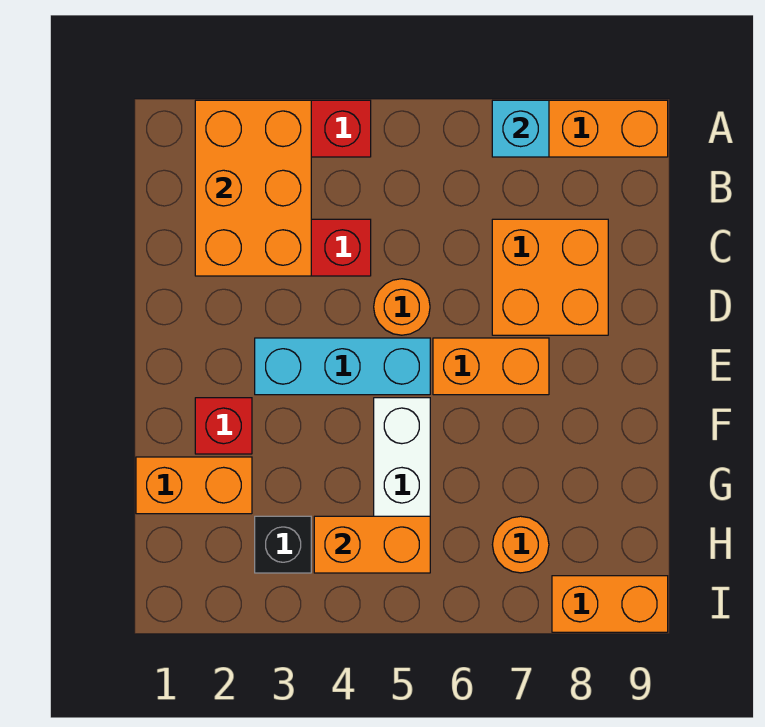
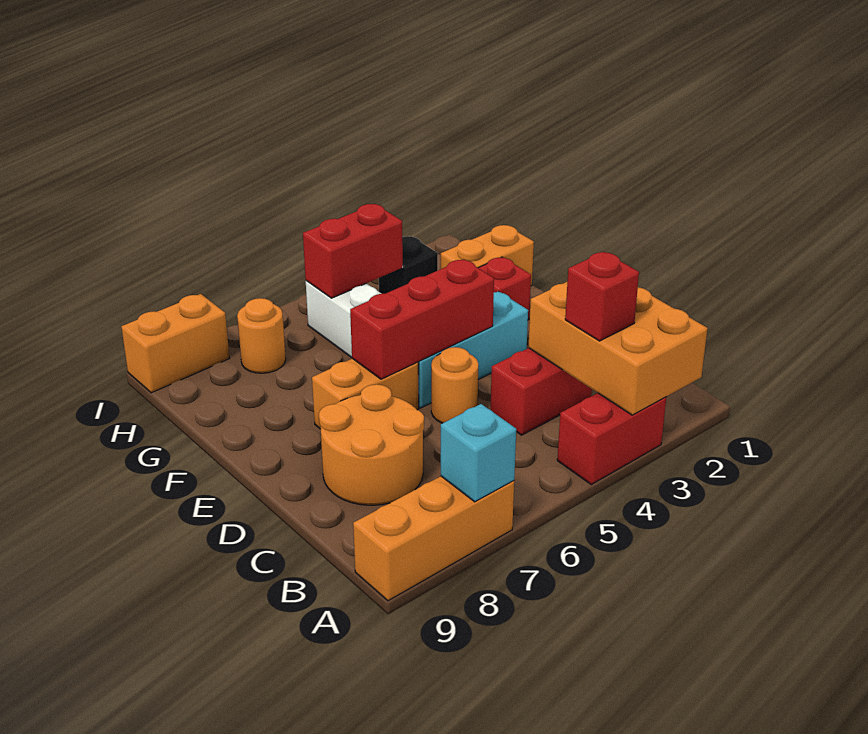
none -> red brick B3 level 3
orange brick C7:D8 level 1 -> orange round brick C7:D8 level 1
none -> red brick E4:E6 level 2
orange brick H4:H5 level 2 -> red brick H4:H5 level 2

